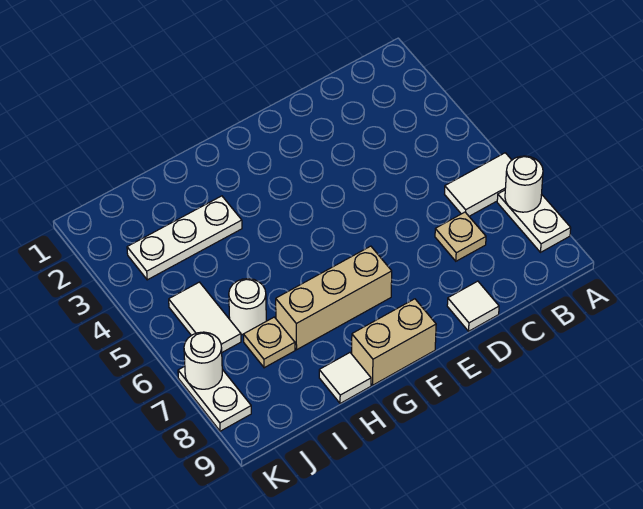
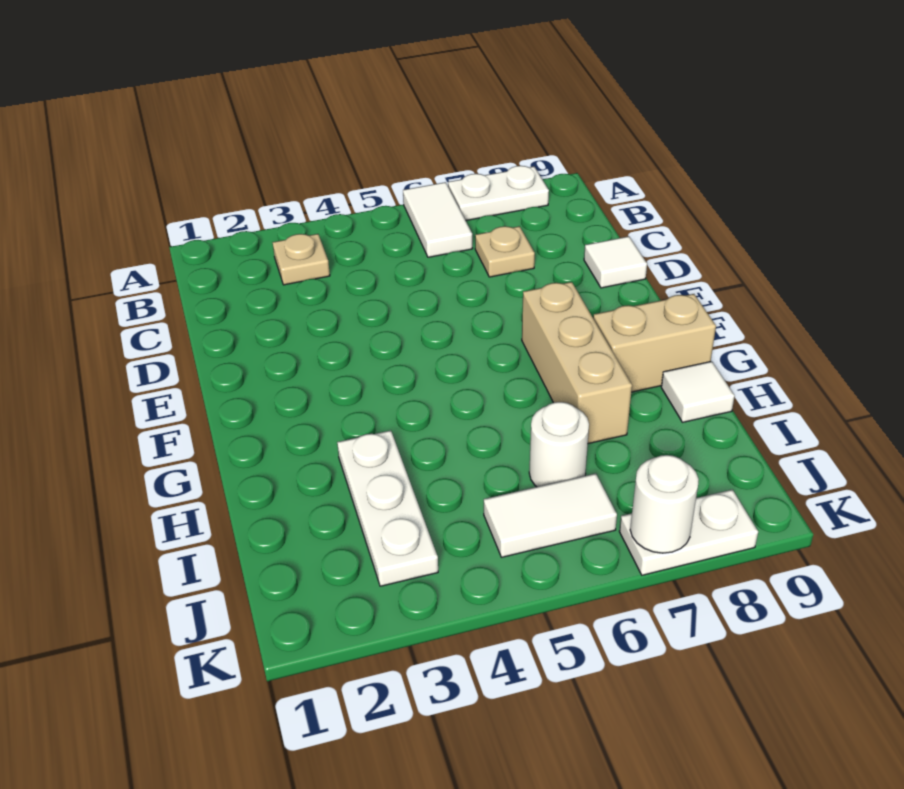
white round brick A7 level 2 -> none
tan brick F9:G9 level 1 -> tan brick G8:G9 level 1
tan plate I7 level 1 -> tan plate B3 level 1

